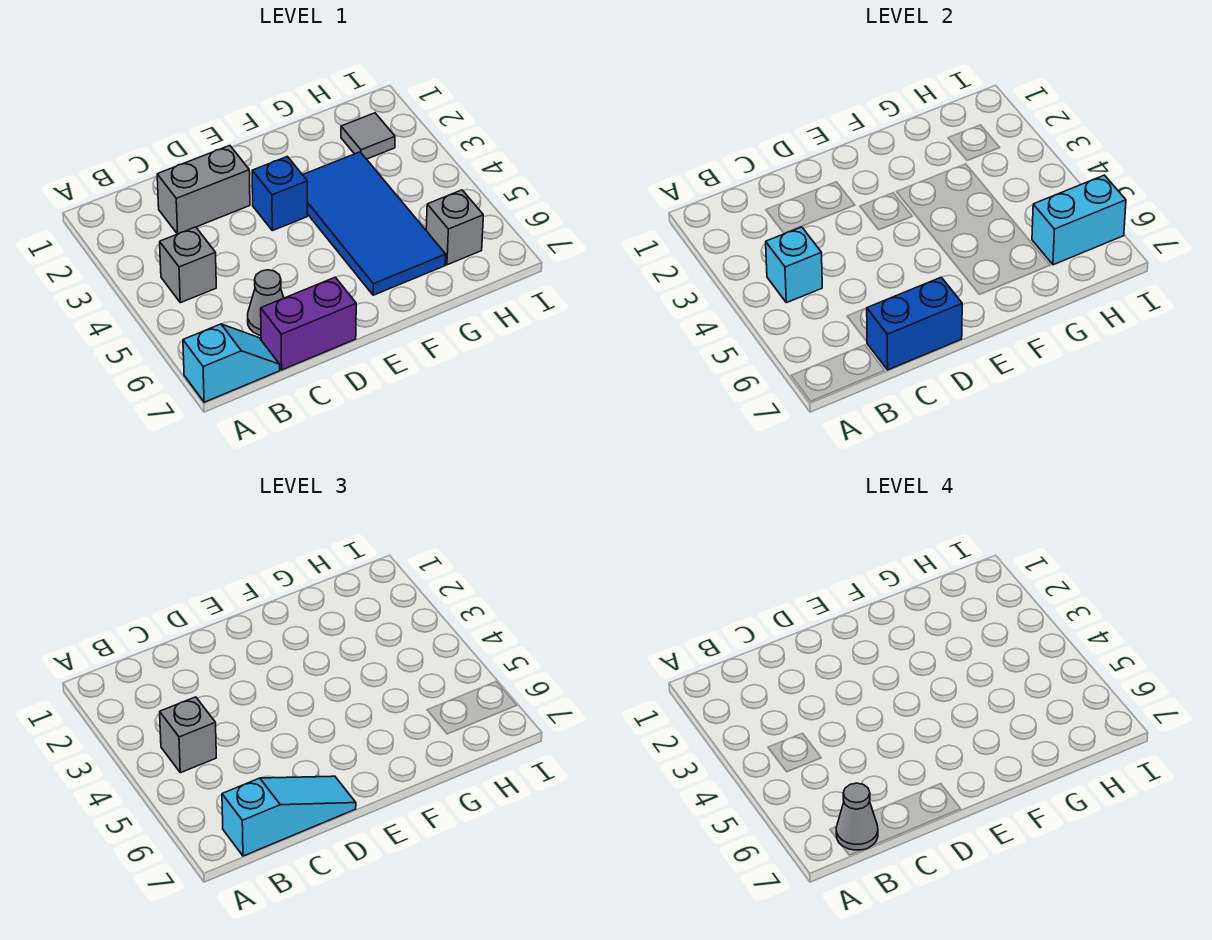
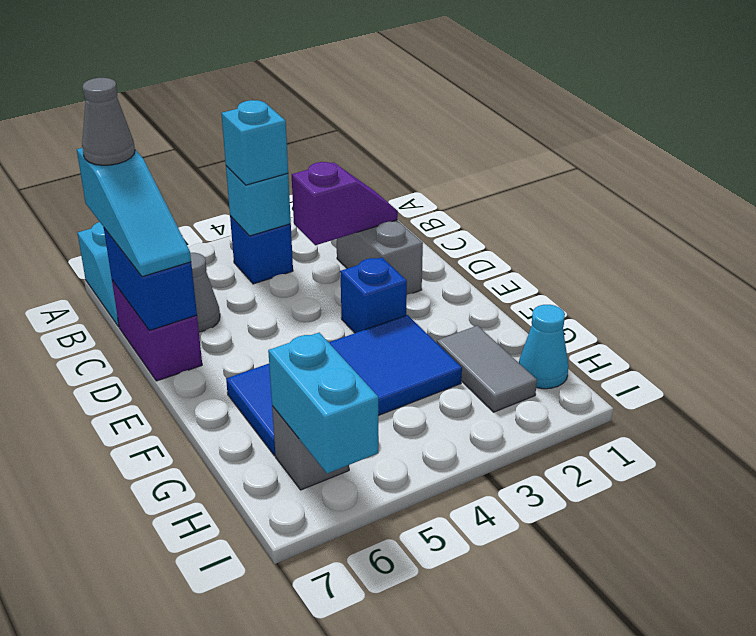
grey brick B4 level 1 -> blue brick B4 level 1
grey brick B4 level 3 -> cyan brick B4 level 3
none -> purple slope C2:C3 level 2 top 3
none -> cyan cone H1 level 1
grey tile H2 level 1 -> grey tile G2:H2 level 1

